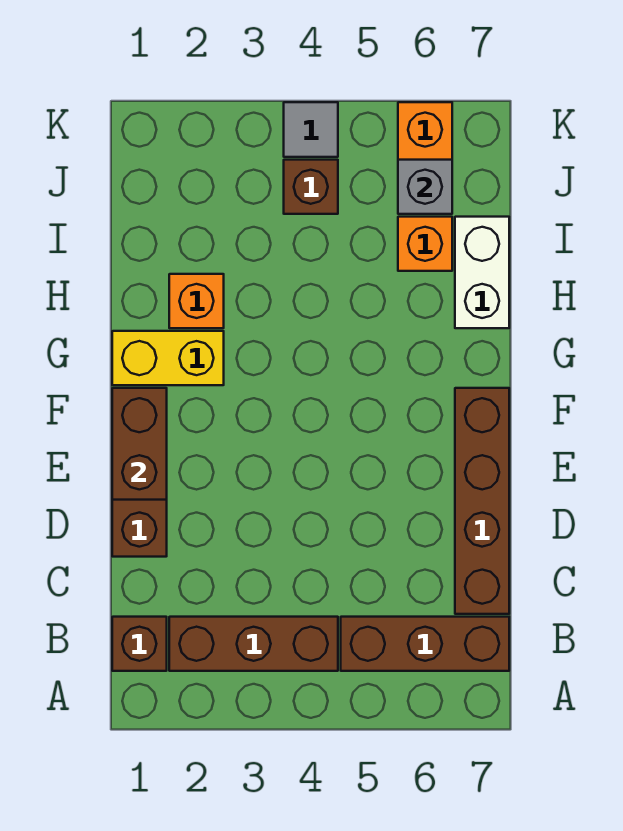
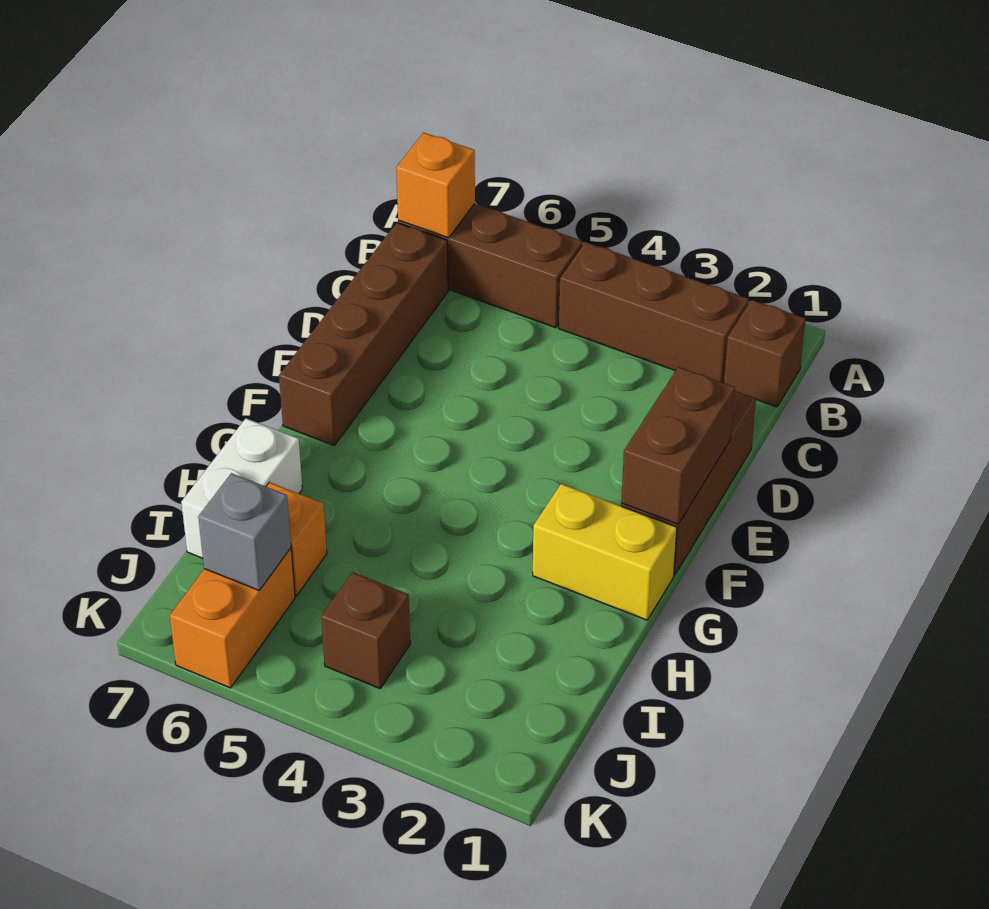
orange brick H2 level 1 -> orange brick B7 level 2
grey tile K4 level 1 -> none

